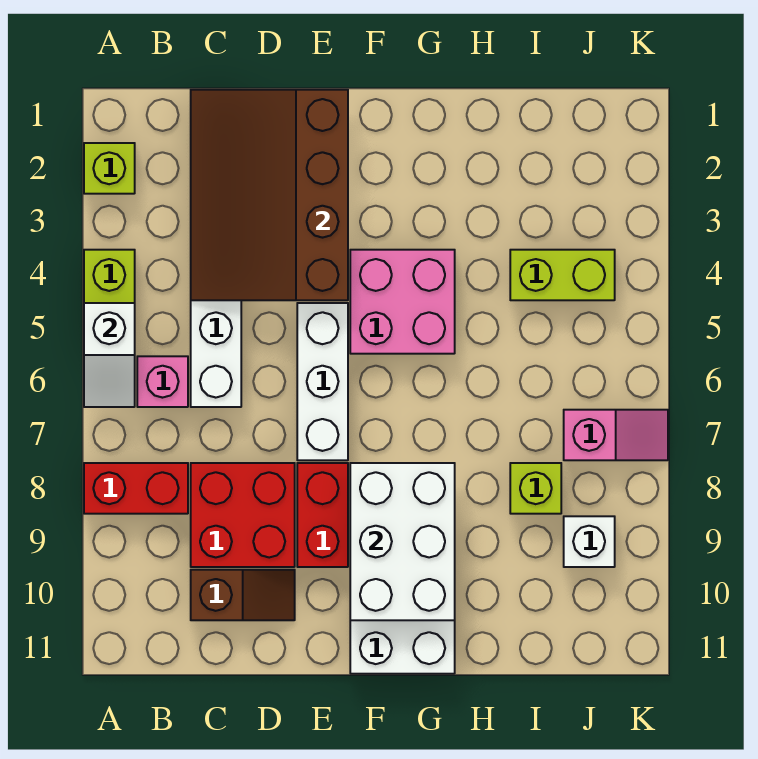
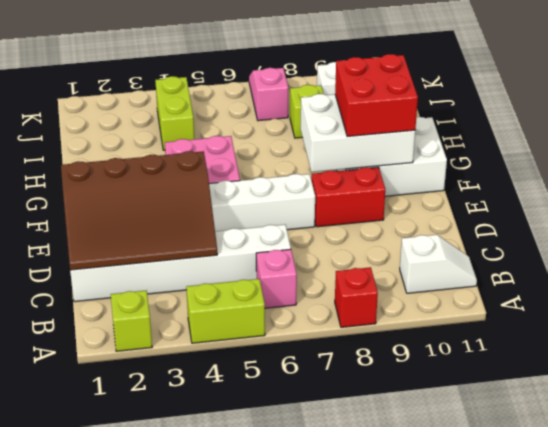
white slope A5:A6 level 2 top 5 -> white slope B10:B11 level 1 top 10
red brick A8:B8 level 1 -> red brick A8 level 1
red brick C8:D9 level 1 -> red brick F9:G10 level 3
brown slope C10:D10 level 1 top C -> none

